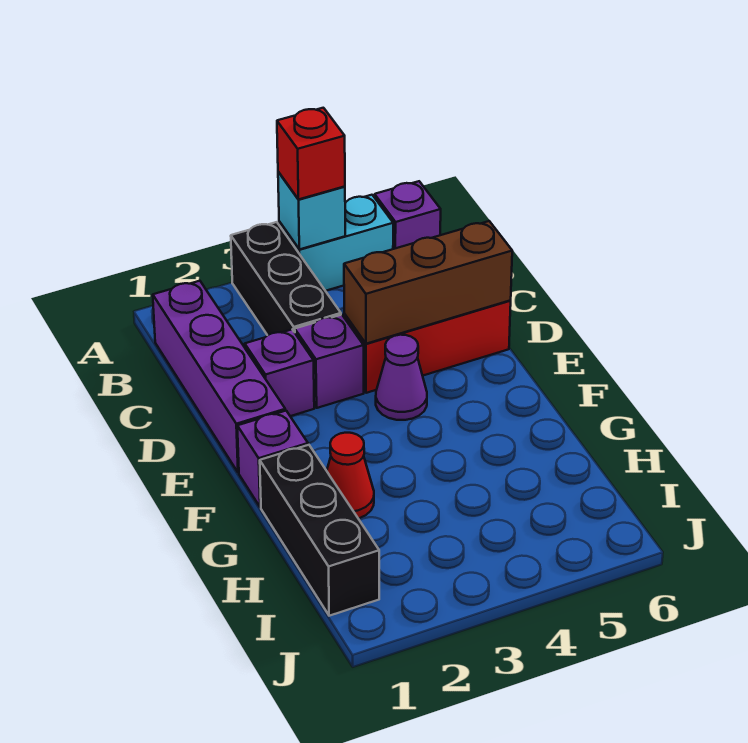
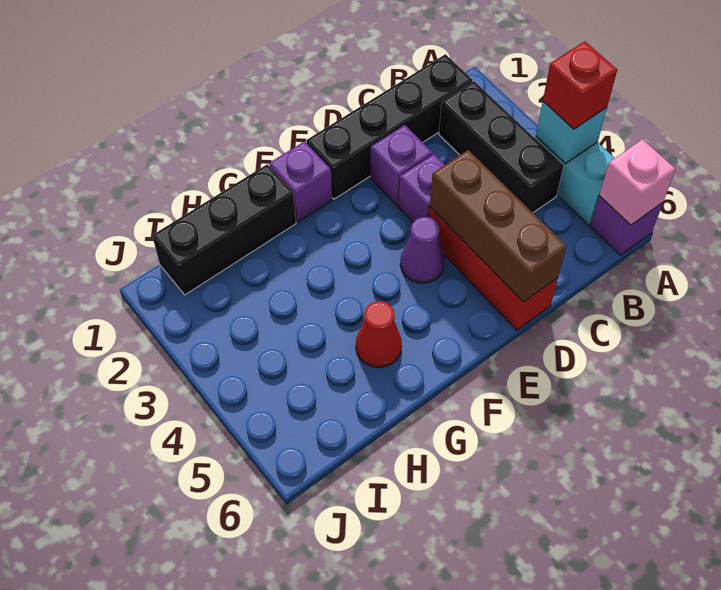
black brick A3:C3 level 1 -> black brick B2:B4 level 1
none -> pink brick A6 level 2
purple brick B1:E1 level 1 -> black brick B1:E1 level 1
red cone G2 level 1 -> red cone G5 level 1

